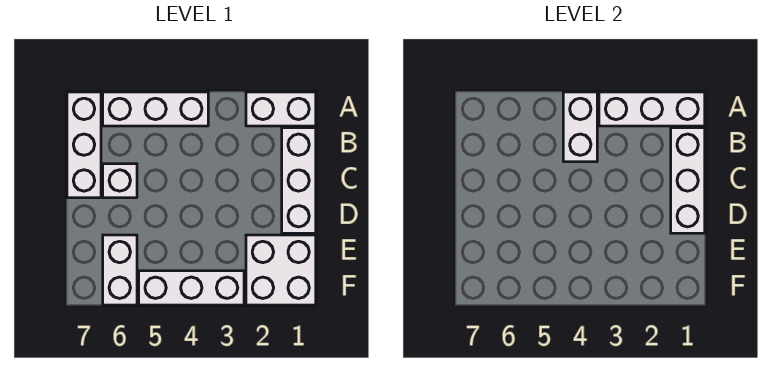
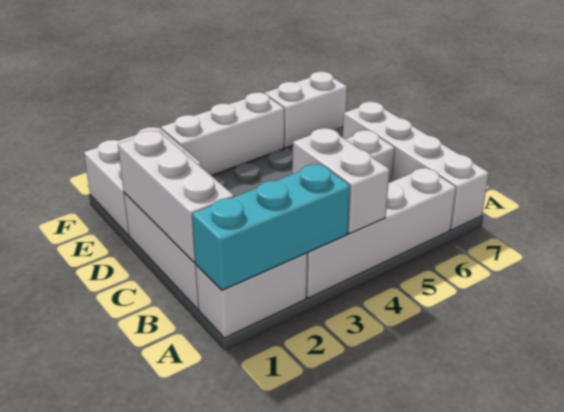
white brick A1:A3 level 2 -> cyan brick A1:A3 level 2
white brick A4:A6 level 1 -> white brick A3:A6 level 1
white brick A7:C7 level 1 -> white brick A7:D7 level 1
white brick E6:F6 level 1 -> white brick F6:F7 level 1

